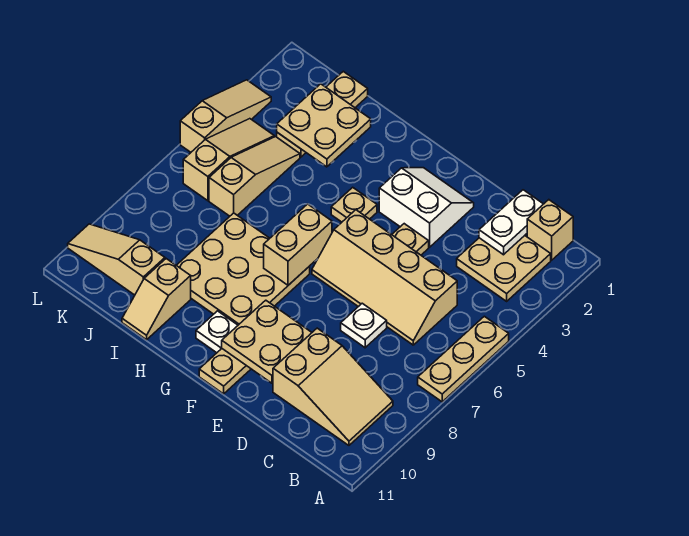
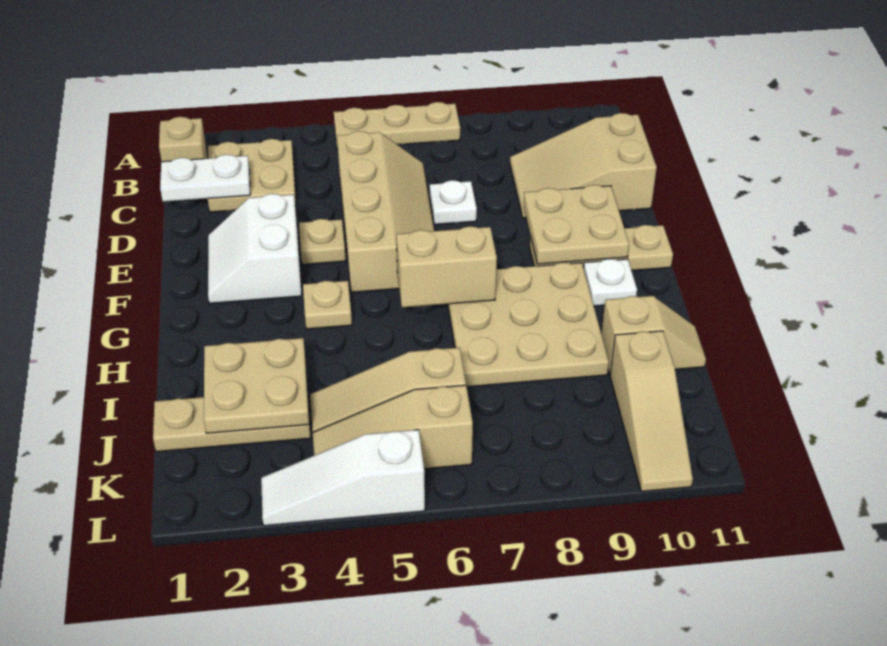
tan slope B9:D10 level 1 top D -> tan slope C9:D11 level 1 top 11
tan slope L3:L5 level 1 top 5 -> white slope L3:L5 level 1 top 5

